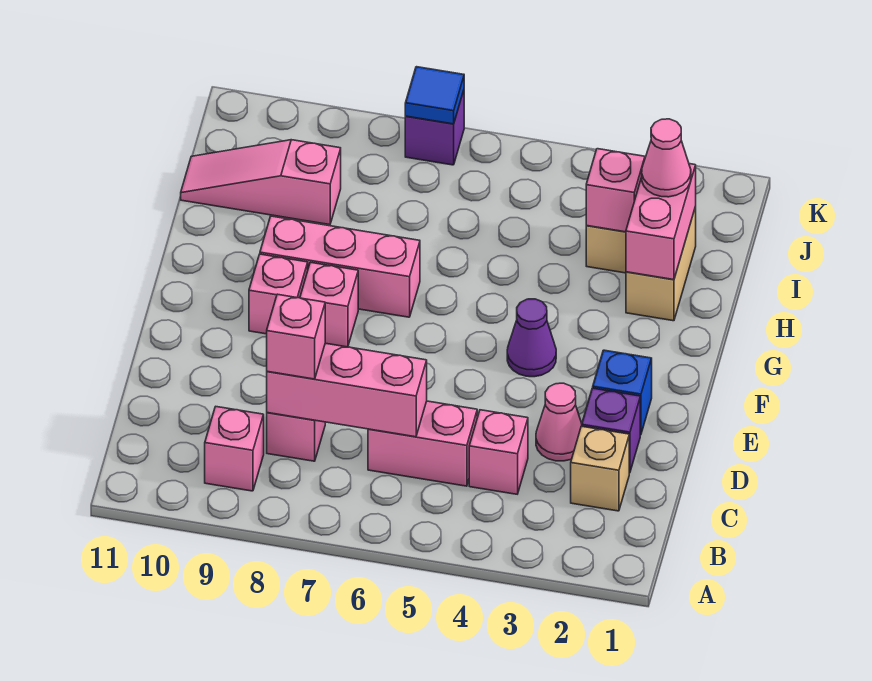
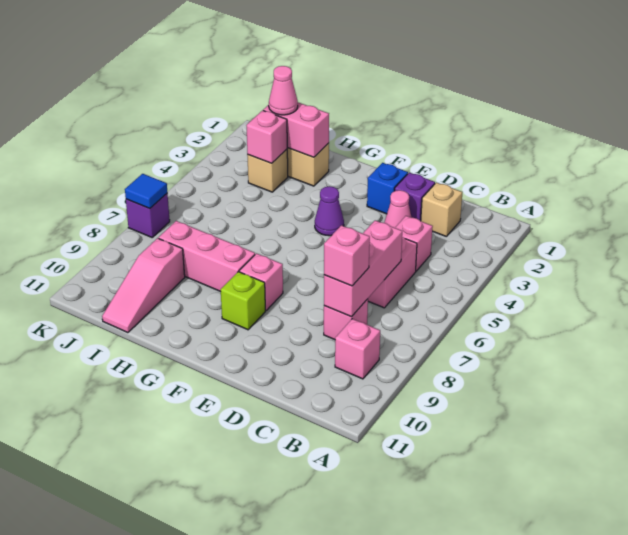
pink brick F9 level 1 -> lime brick F9 level 1
pink brick G7:G9 level 1 -> pink brick G8:I8 level 1

